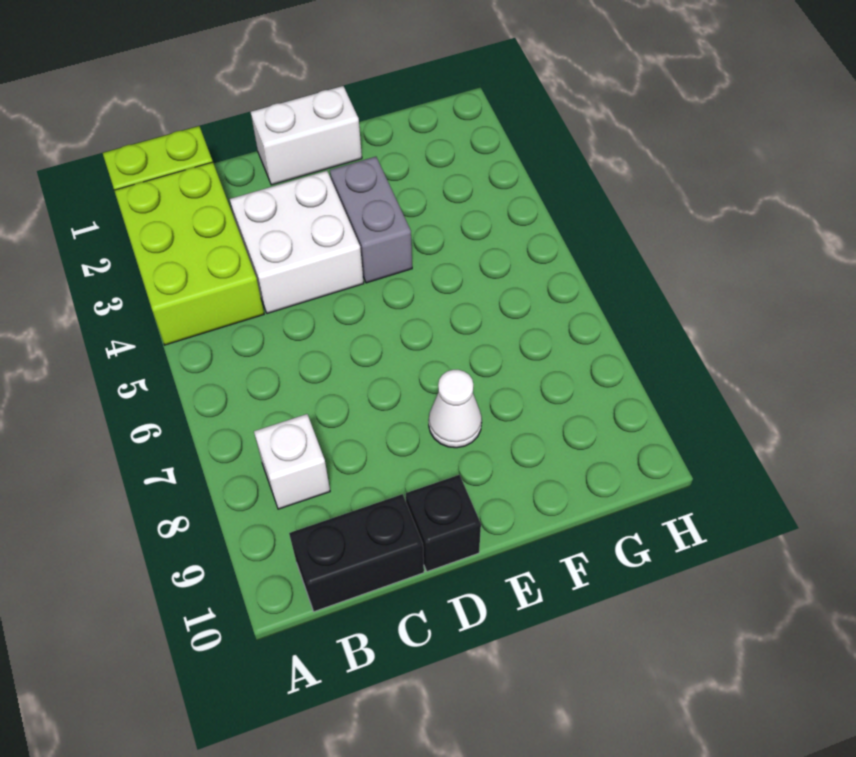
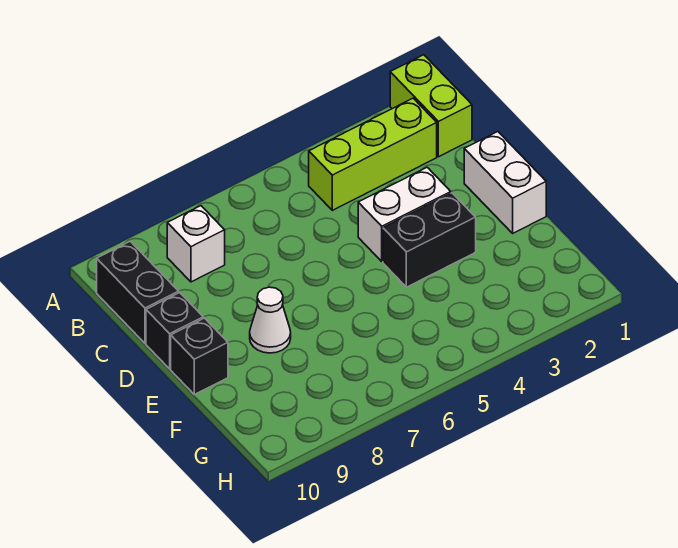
lime brick A2:B4 level 1 -> lime brick B2:B4 level 1
white brick C3:D4 level 1 -> white brick D3:D4 level 1
grey brick E3:E4 level 1 -> black brick E3:E4 level 1
none -> black brick E10 level 1

